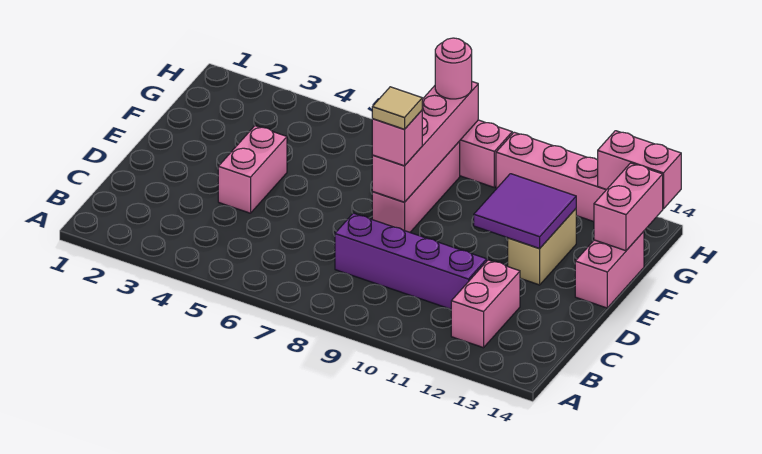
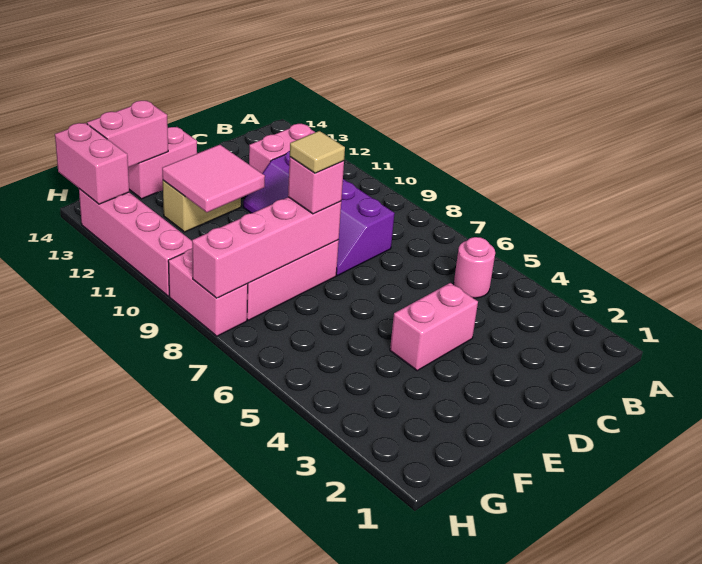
purple tile E11:F12 level 2 -> pink tile E11:F12 level 2
pink round brick H8 level 3 -> pink round brick B5 level 1

